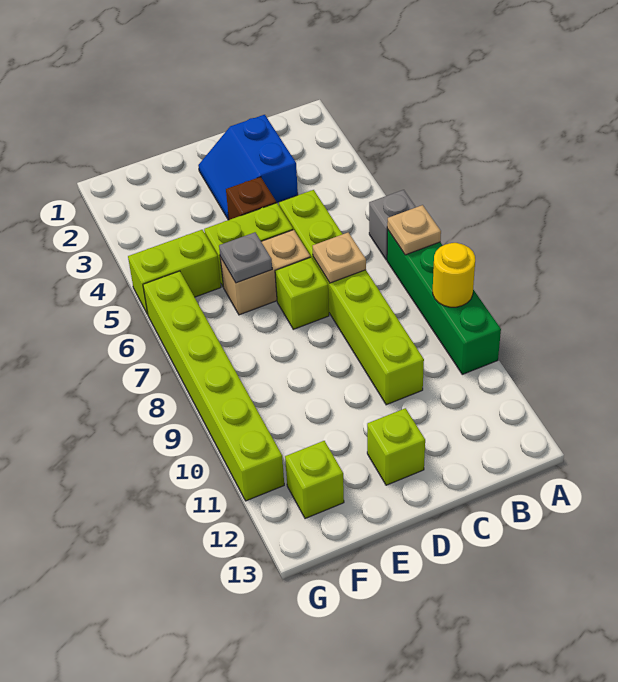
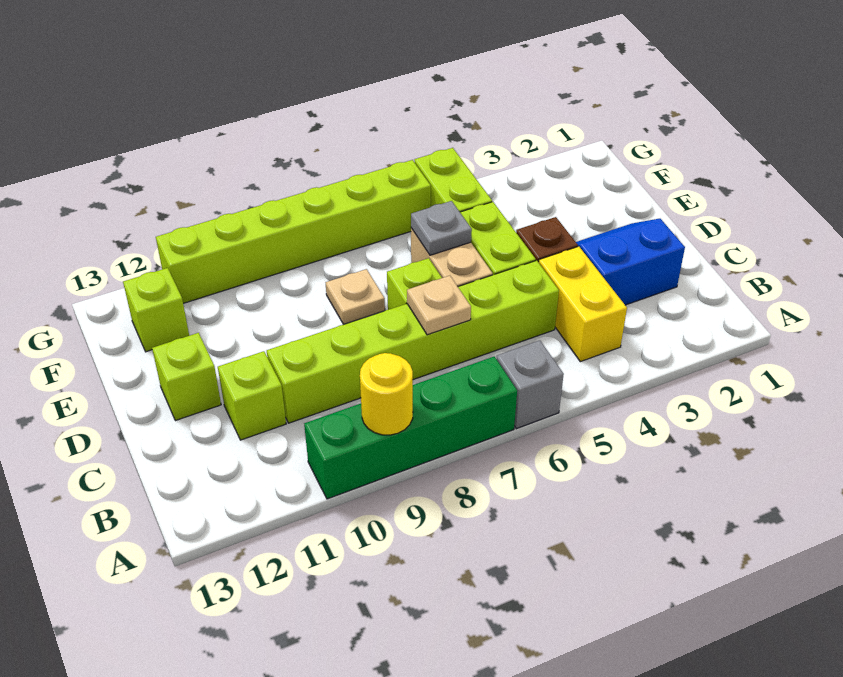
tan plate A7 level 2 -> tan plate E8 level 1
none -> yellow brick B4:C4 level 1
none -> lime brick C11 level 1

